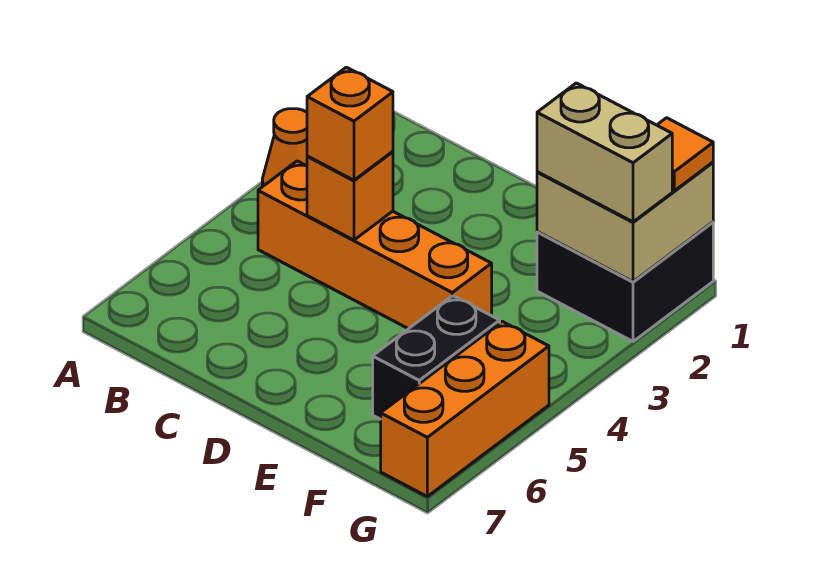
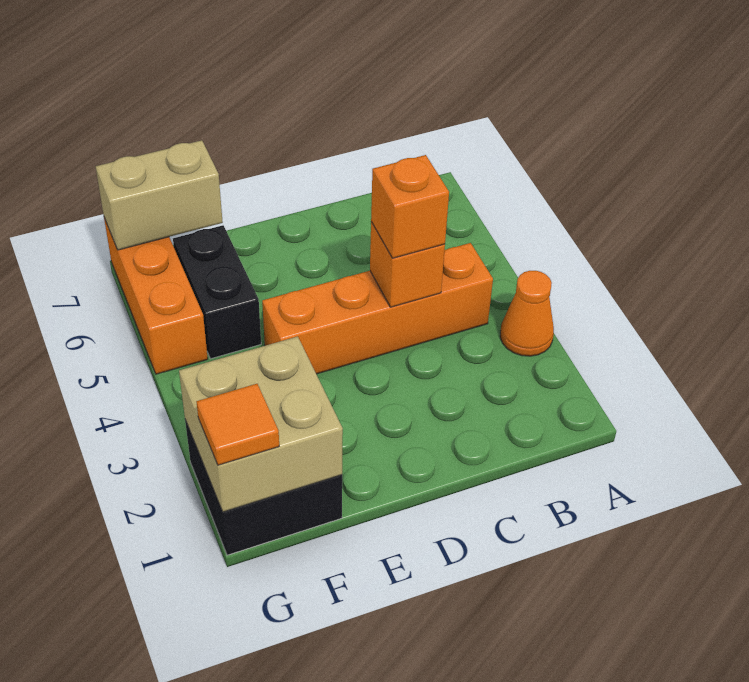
tan brick F2:G2 level 3 -> tan brick F7:G7 level 2

